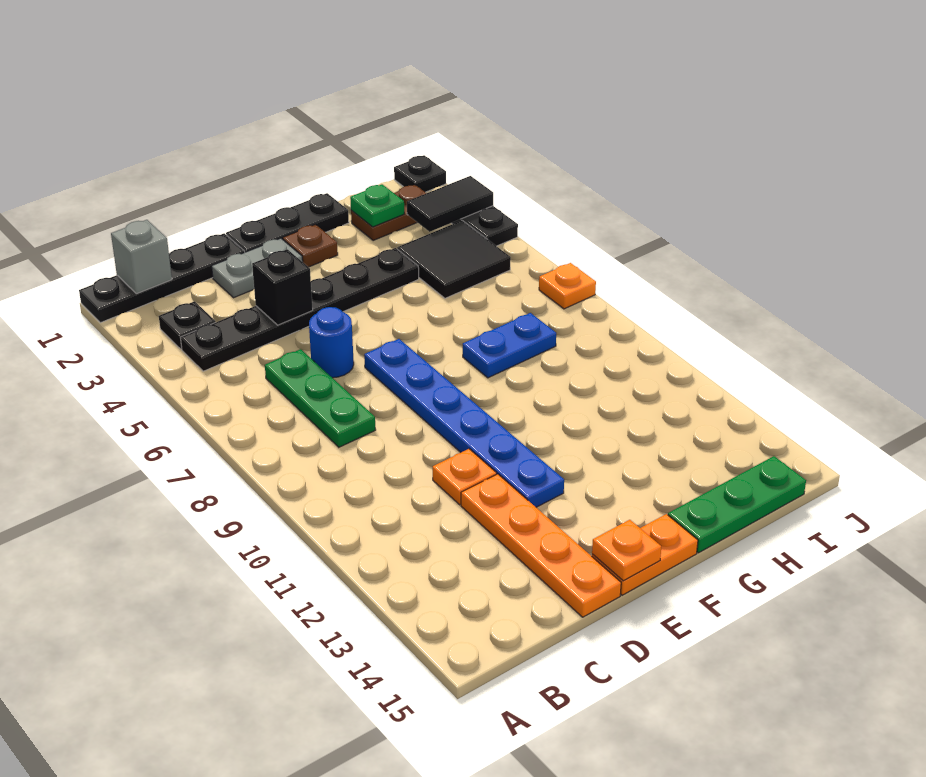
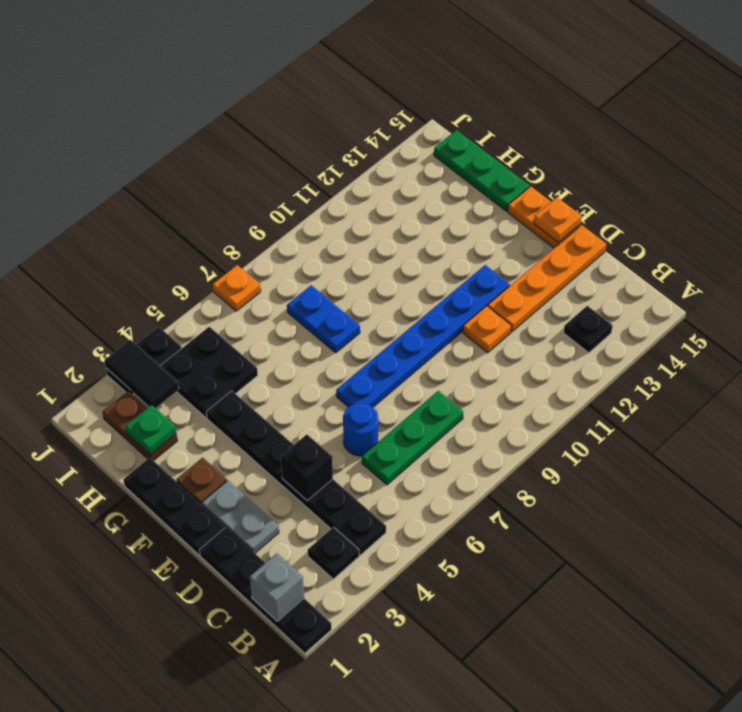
black tile H4:I5 level 1 -> black plate H4:I5 level 1
black plate J1 level 1 -> black plate B13 level 1

